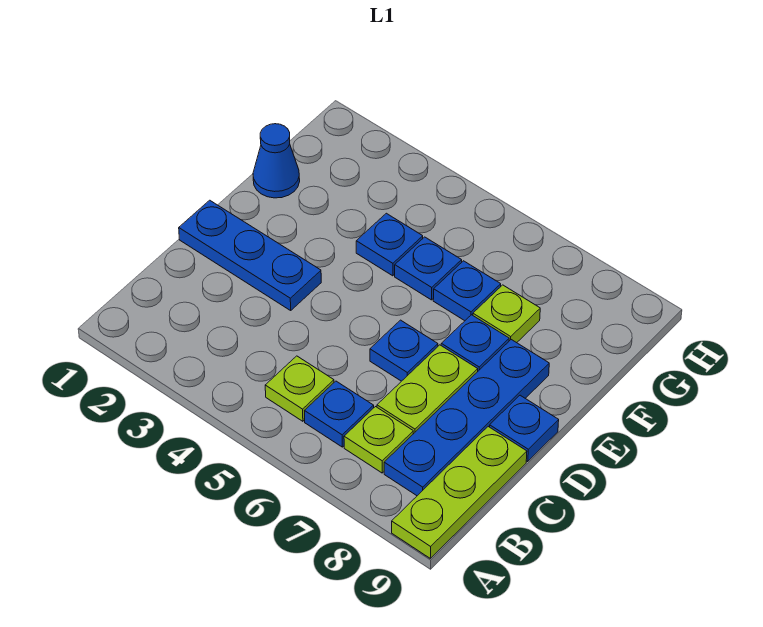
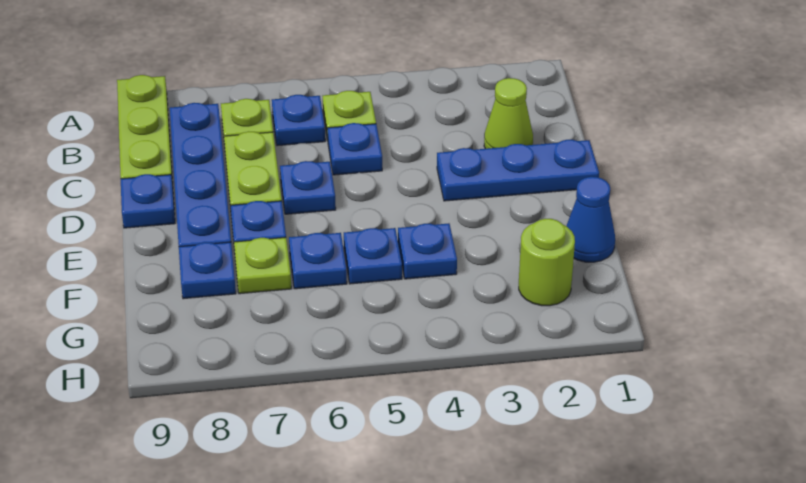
none -> lime cone C2 level 1
none -> blue plate C5 level 1
none -> blue plate F8 level 1
none -> lime round brick G2 level 1

